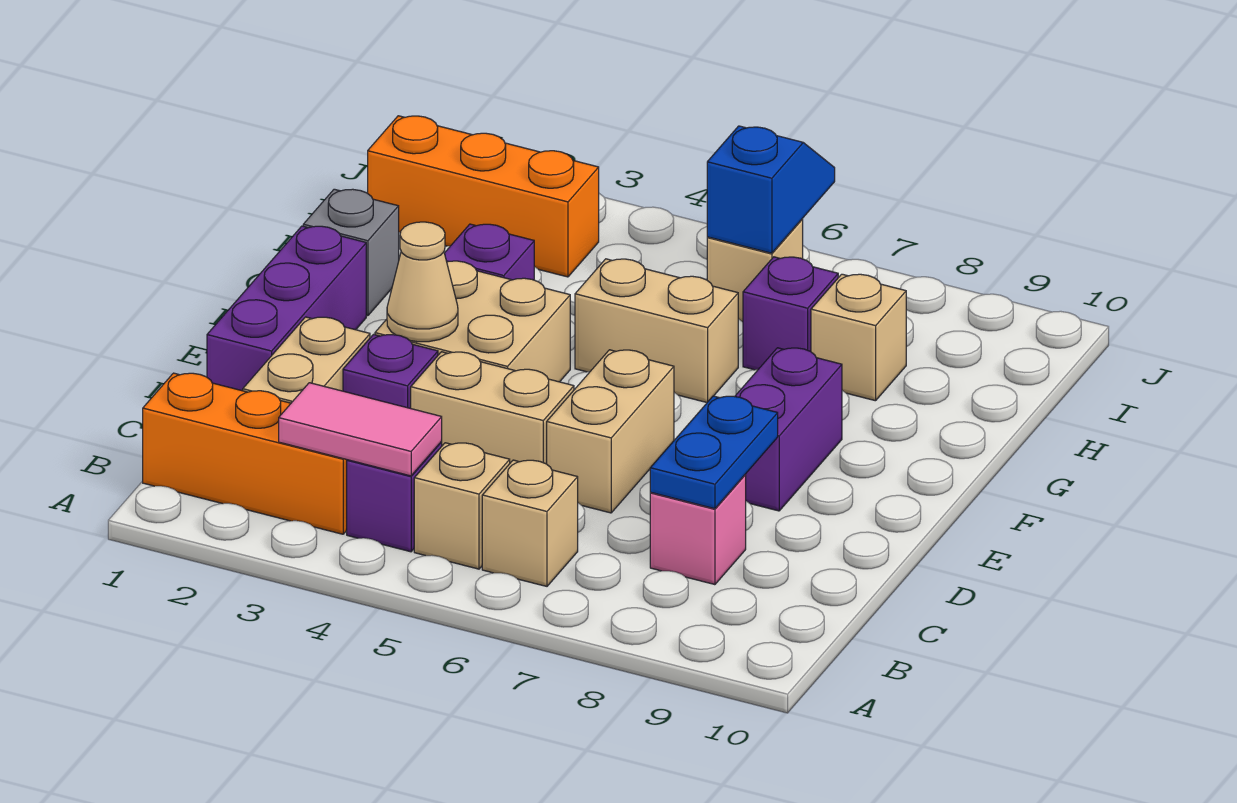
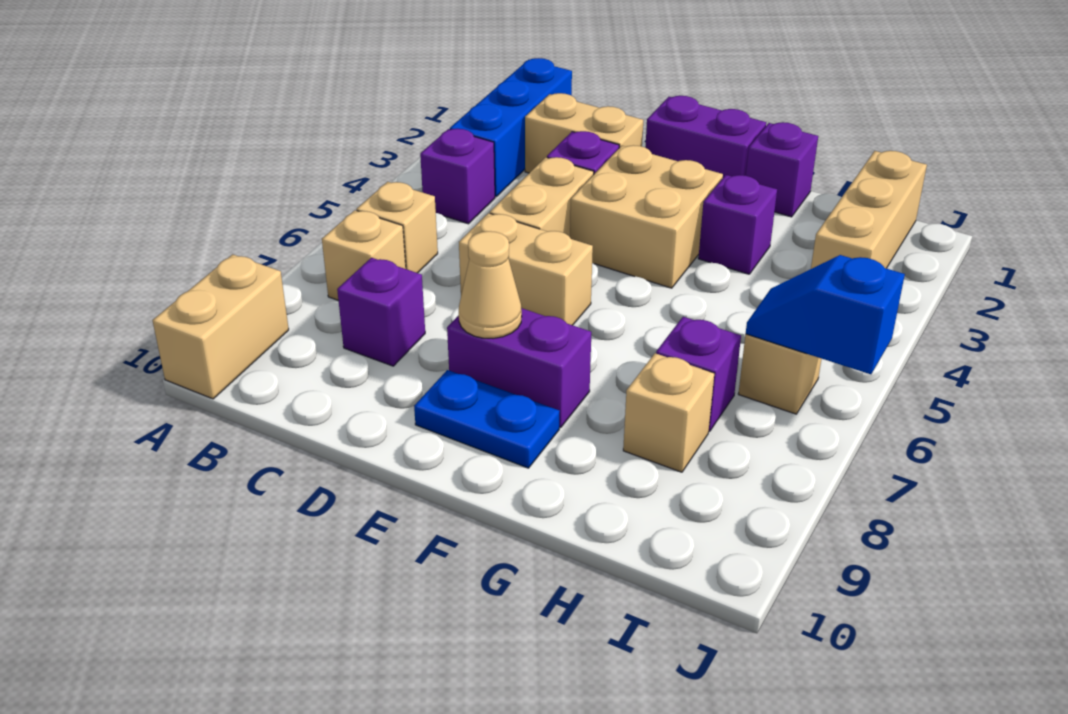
orange brick B1:B3 level 1 -> blue brick B1:B3 level 1
pink tile B3:B4 level 2 -> none
tan brick B5 level 1 -> tan brick B7 level 1
pink brick C8 level 1 -> purple brick C8 level 1
blue plate C8:D8 level 2 -> blue plate E9:F9 level 1
purple brick D1:F1 level 1 -> purple brick E1:F1 level 1
tan cone E3 level 2 -> tan cone E8 level 2
grey brick G1 level 1 -> purple brick G1 level 1
tan brick G5:G6 level 1 -> tan brick A9:A10 level 1
orange brick I1:I3 level 1 -> tan brick I1:I3 level 1
blue slope I6:J6 level 2 top I -> blue slope I6:J6 level 2 top J

